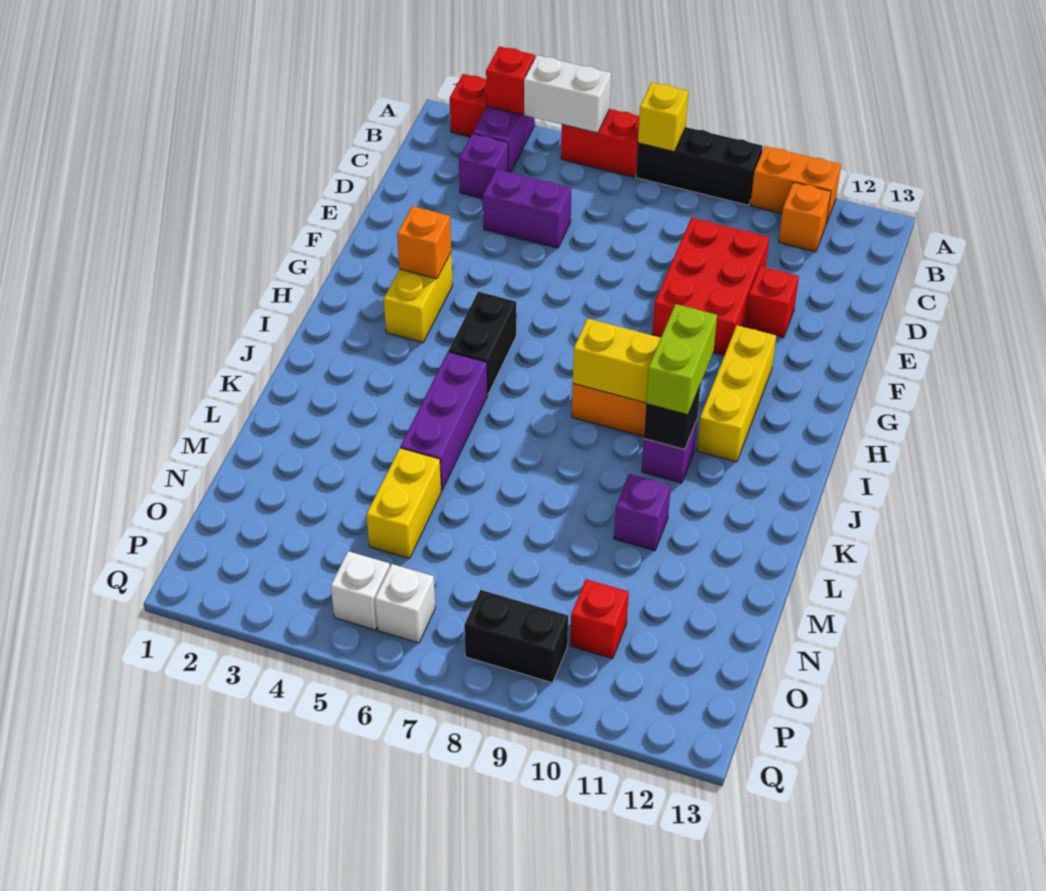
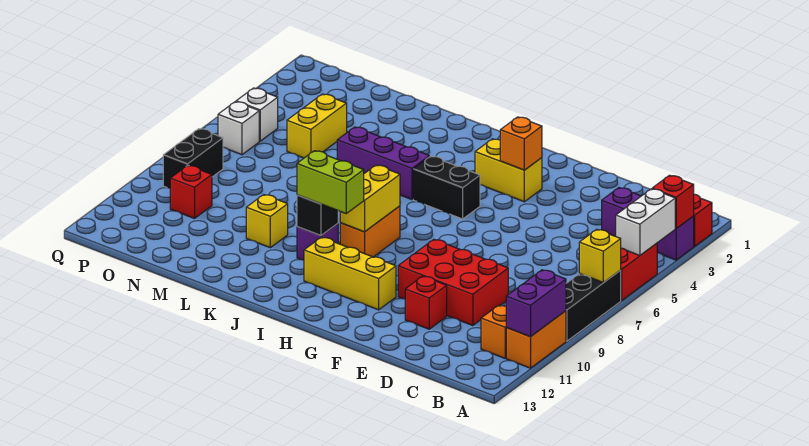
purple brick D4:D5 level 1 -> purple brick A10:A11 level 2
purple brick L10 level 1 -> yellow brick L10 level 1
yellow brick M5:N5 level 1 -> yellow brick N4:N5 level 1

